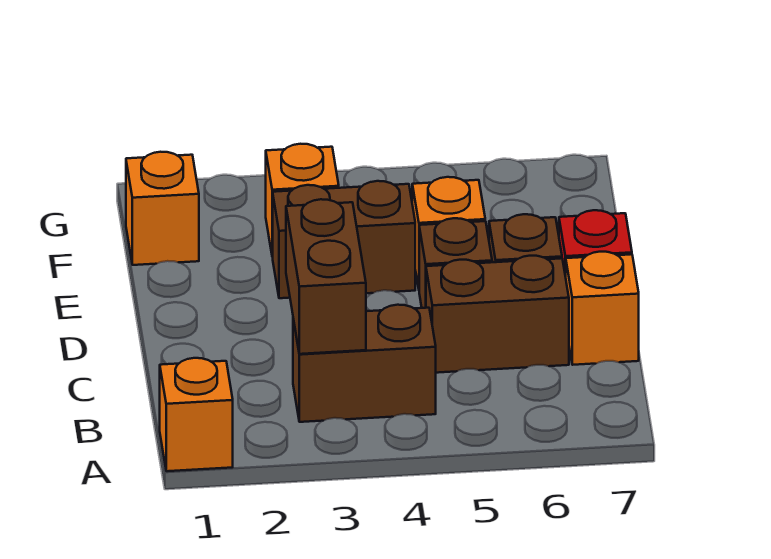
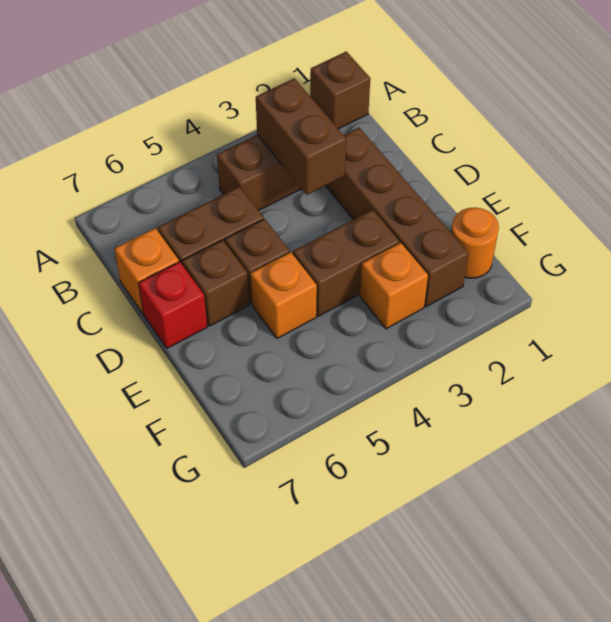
orange brick A1 level 1 -> brown brick A1 level 1
none -> brown brick C2:F2 level 1
orange brick F1 level 1 -> orange round brick F1 level 1

